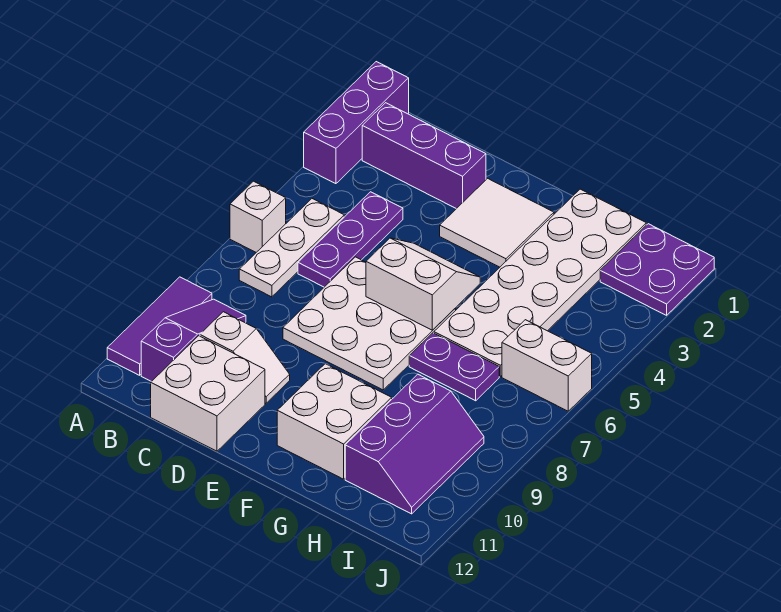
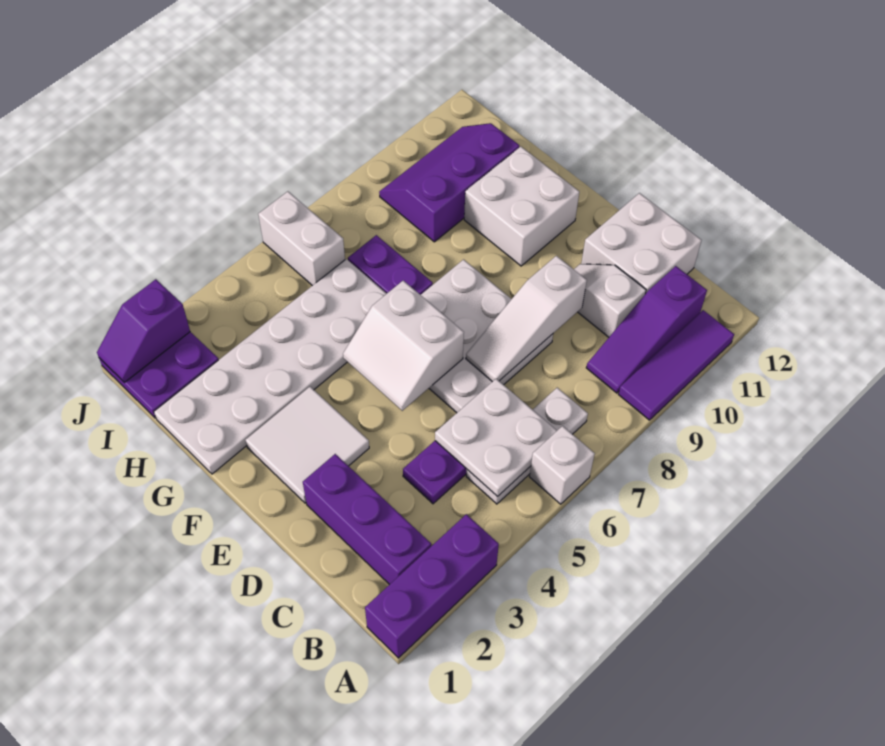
none -> white plate B5:C6 level 2
none -> white slope D7:D9 level 2 top 9
none -> purple slope J1:J2 level 2 top 2

